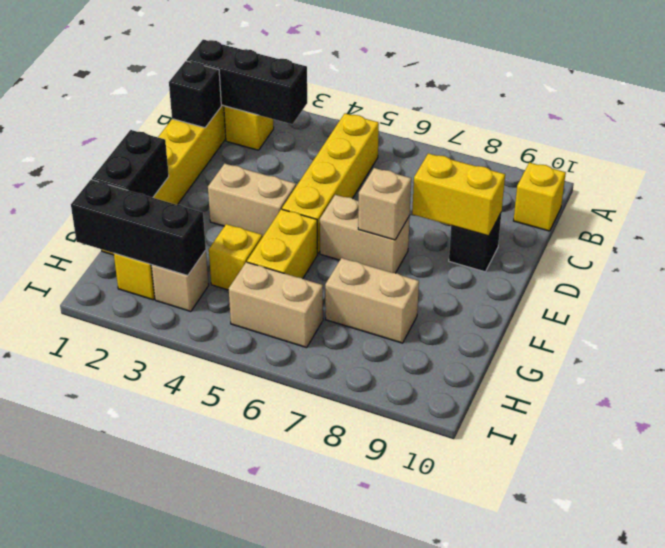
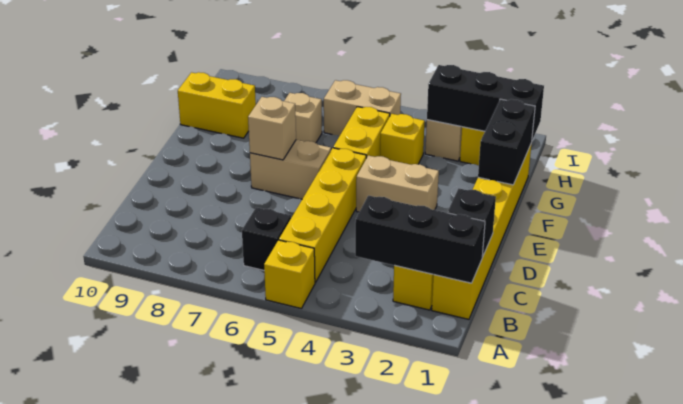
yellow brick B10 level 1 -> yellow brick A5 level 1
yellow brick D8:D9 level 2 -> yellow brick G9:G10 level 1
black brick D9 level 1 -> black brick B6 level 1
tan brick G7:G8 level 1 -> tan brick G7 level 1

